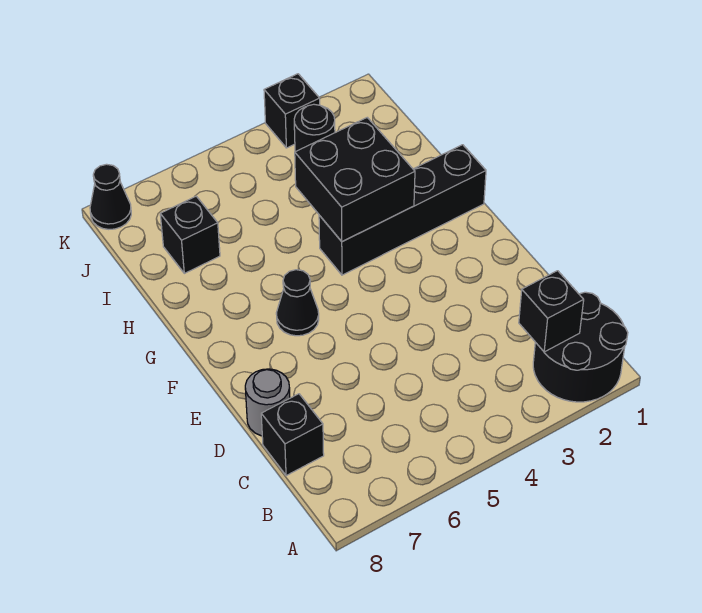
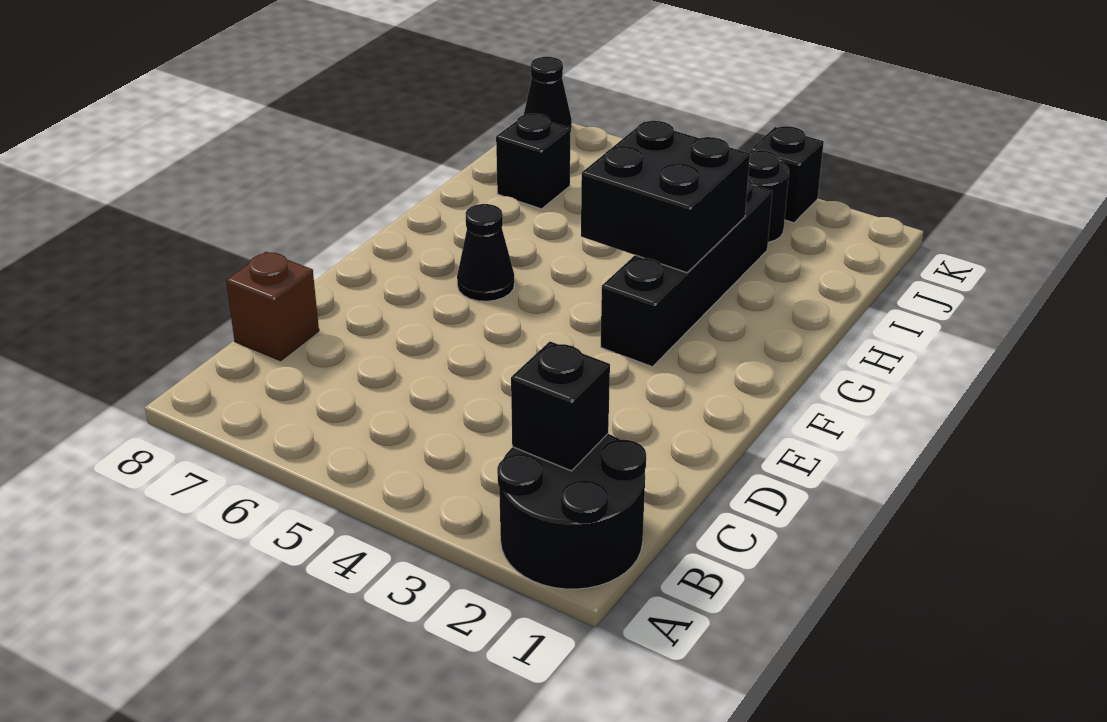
black brick C8 level 1 -> brown brick C8 level 1
grey round brick D8 level 1 -> none
black brick G1:G4 level 1 -> black brick F3:I3 level 1

